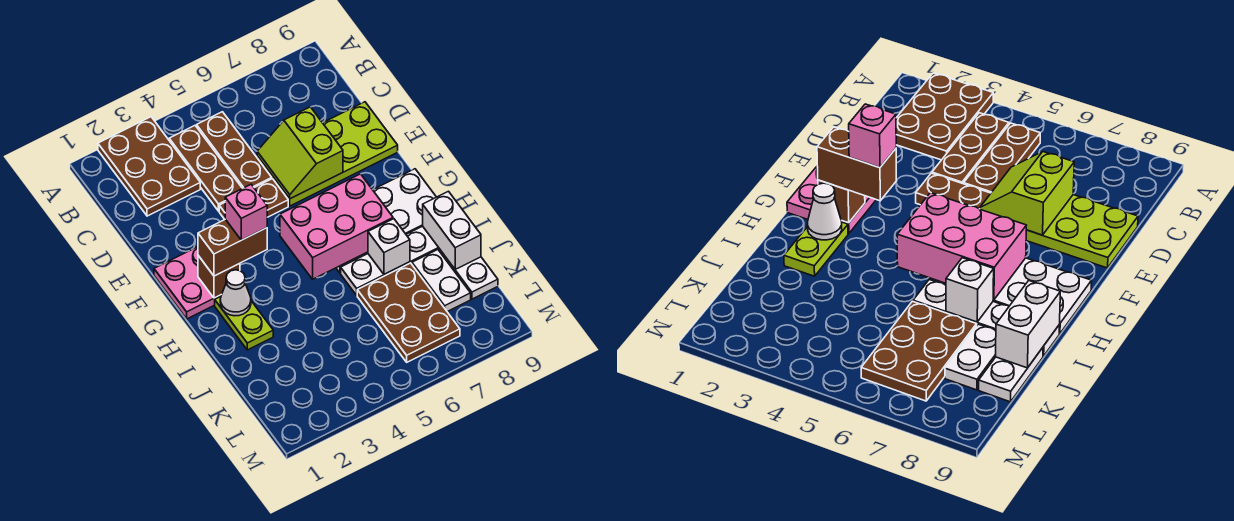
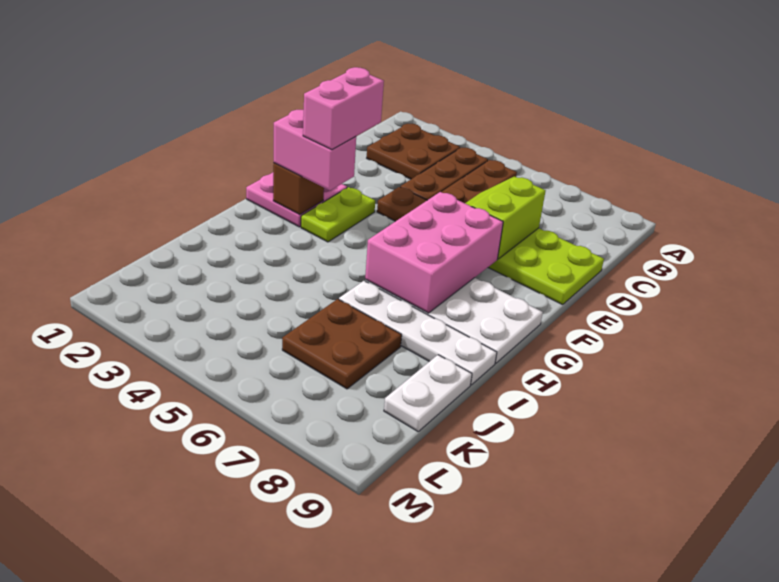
brown plate A2:C3 level 1 -> brown plate B2:C3 level 1
brown brick G2:G3 level 3 -> pink brick G2:G3 level 3
pink brick G3 level 4 -> pink brick F3:G3 level 4
pink brick G5:H7 level 2 -> pink brick F6:H7 level 2
lime plate H2:I2 level 1 -> lime plate F3:G3 level 1
white cone H2 level 2 -> none
white brick I7 level 2 -> none
white brick I9:J9 level 2 -> none
brown plate J6:L7 level 1 -> brown plate J6:K7 level 1
white plate J8:K8 level 1 -> none

